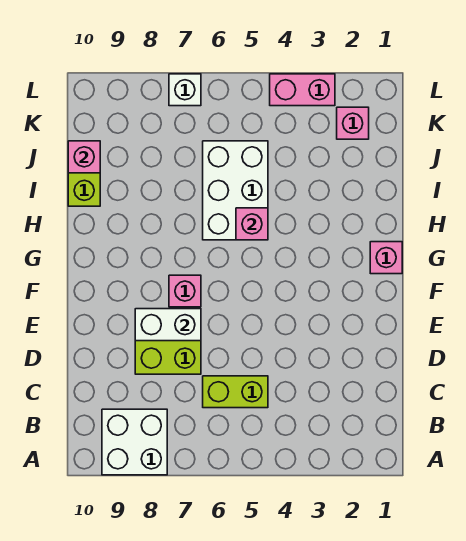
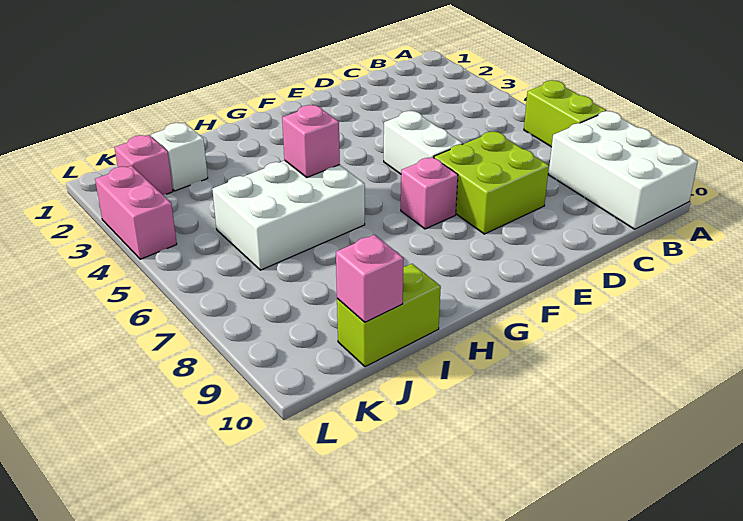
white brick A8:B9 level 1 -> white brick A8:B10 level 1
lime brick C5:C6 level 1 -> lime brick A6:A7 level 1
white brick E7:E8 level 2 -> white brick E5:E6 level 1
pink brick G1 level 1 -> none
white brick L7 level 1 -> white brick J2 level 1

